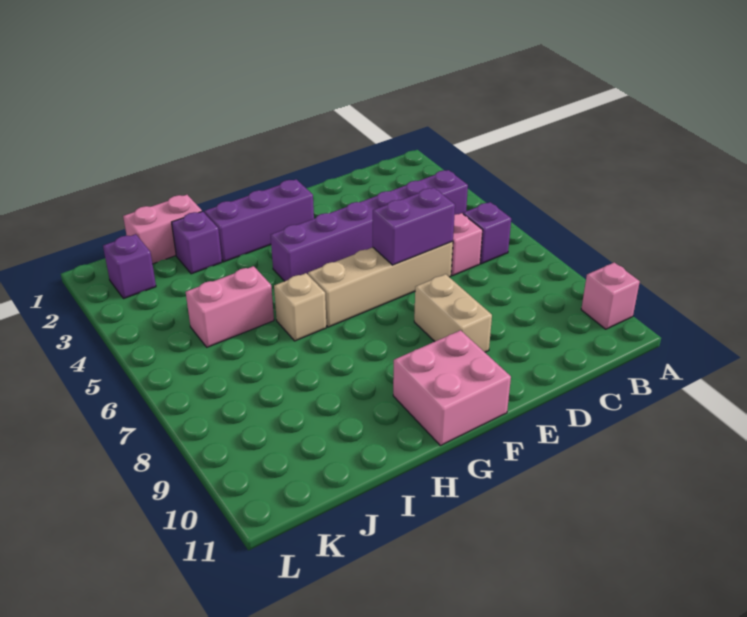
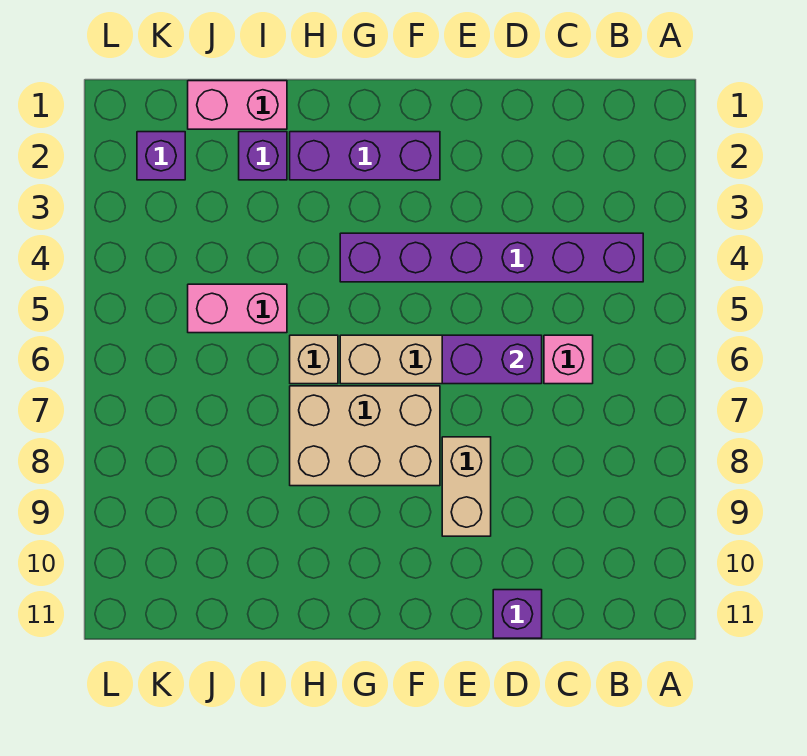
pink brick A10 level 1 -> none
purple brick B6 level 1 -> purple brick D11 level 1
none -> tan brick F7:H8 level 1
pink brick F10:G11 level 1 -> none

